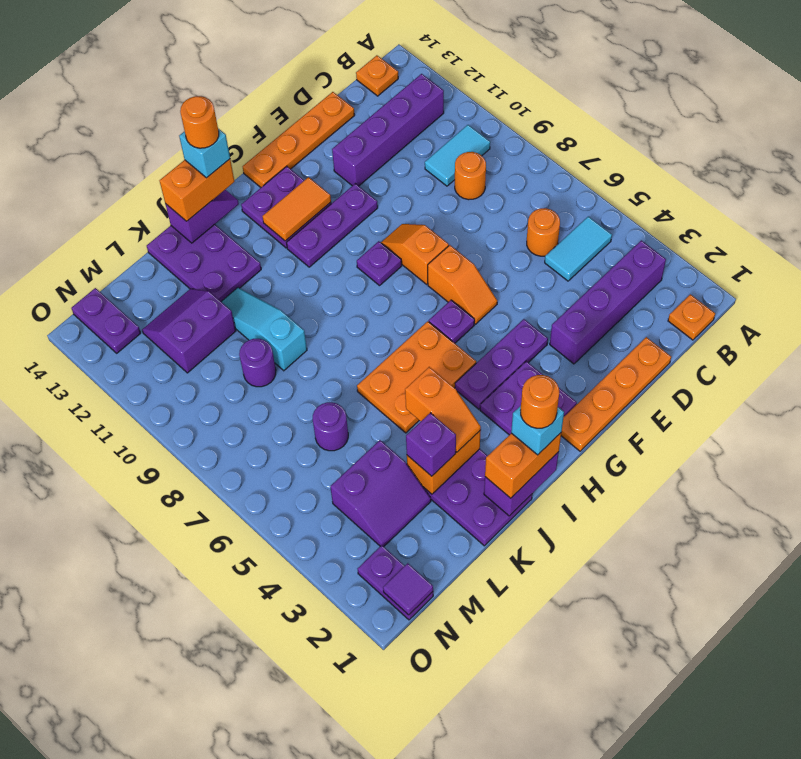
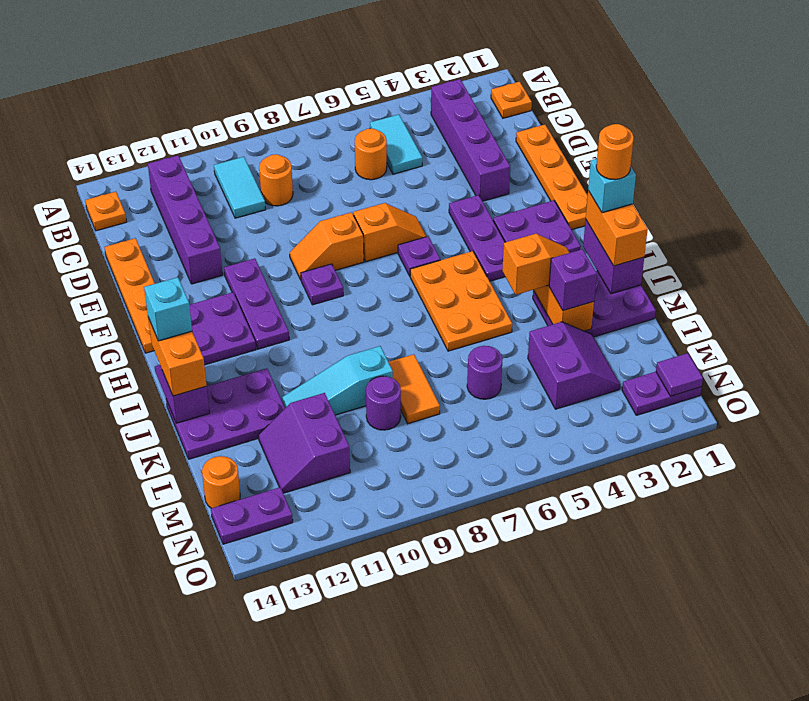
orange tile G12:H12 level 2 -> orange tile K8:L8 level 1
orange round brick I14 level 5 -> orange round brick M14 level 1

